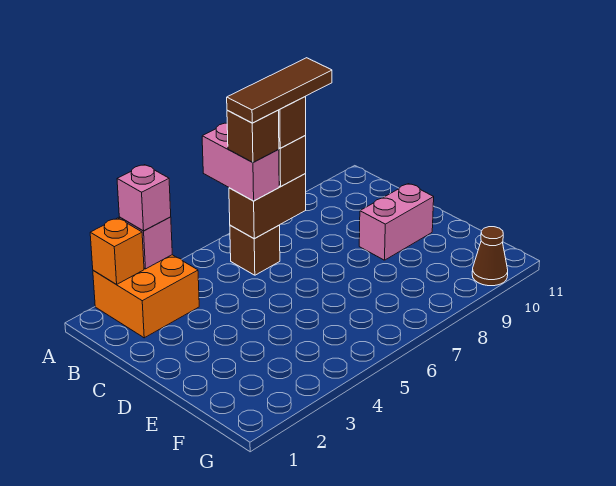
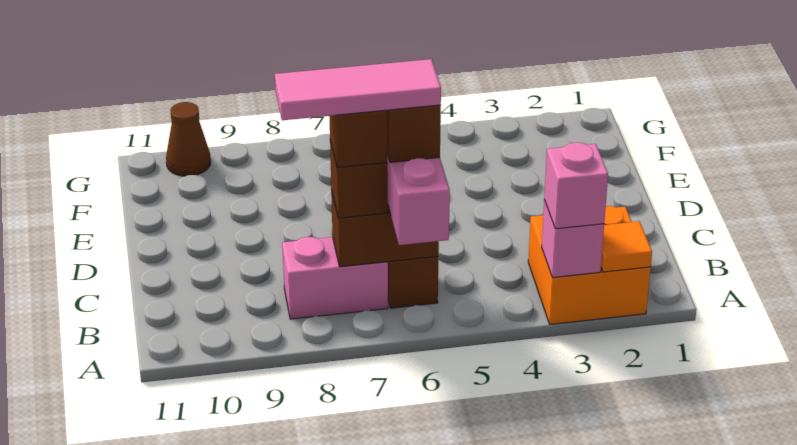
orange brick A2 level 2 -> orange tile A2 level 2
brown tile B6:B8 level 5 -> pink tile B6:B8 level 5
pink brick D9:D10 level 1 -> pink brick B7:B8 level 1

